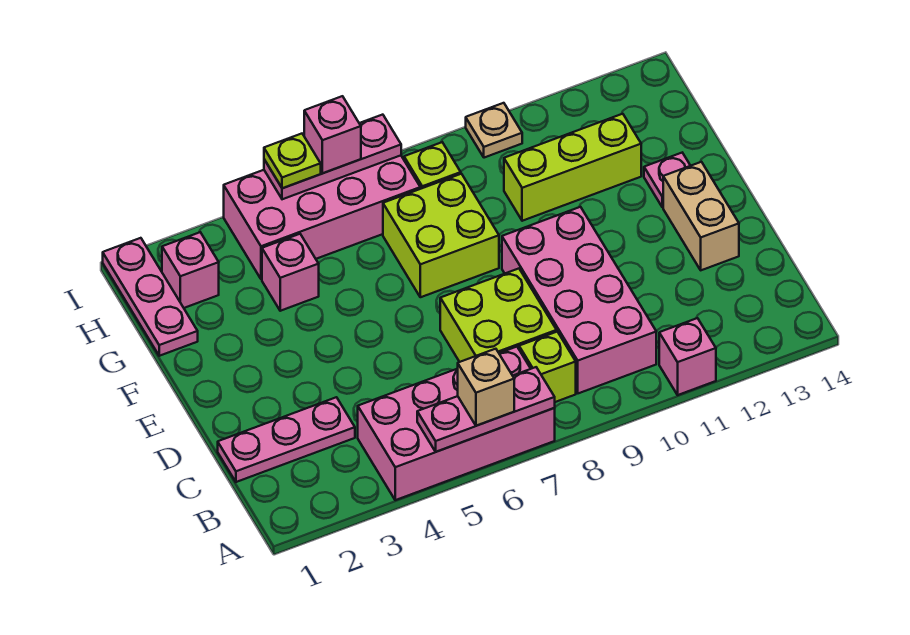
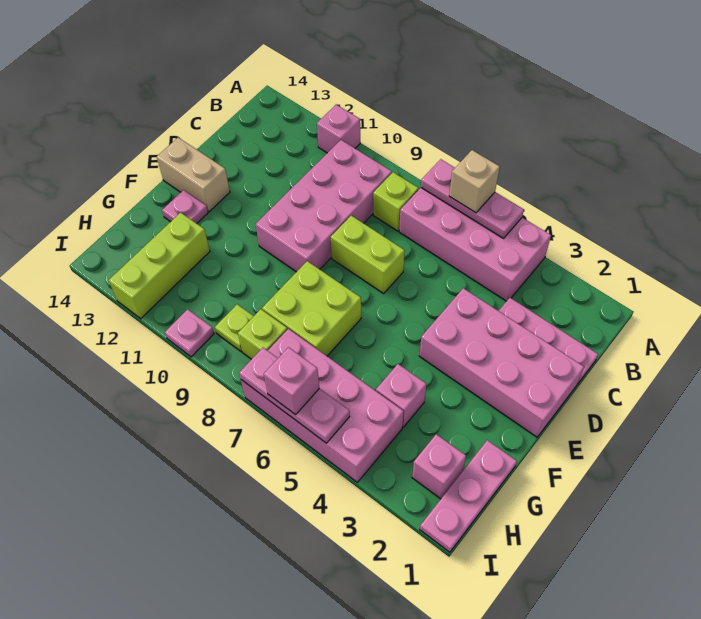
lime brick C7:D8 level 1 -> lime brick D7:D8 level 1
none -> pink brick D1:E4 level 1
tan brick D13:E13 level 1 -> tan brick E13:E14 level 1
lime brick G10:G12 level 1 -> lime brick G12:I12 level 1
lime plate I5 level 3 -> lime plate H9 level 1
tan plate I10 level 1 -> pink plate I10 level 1

